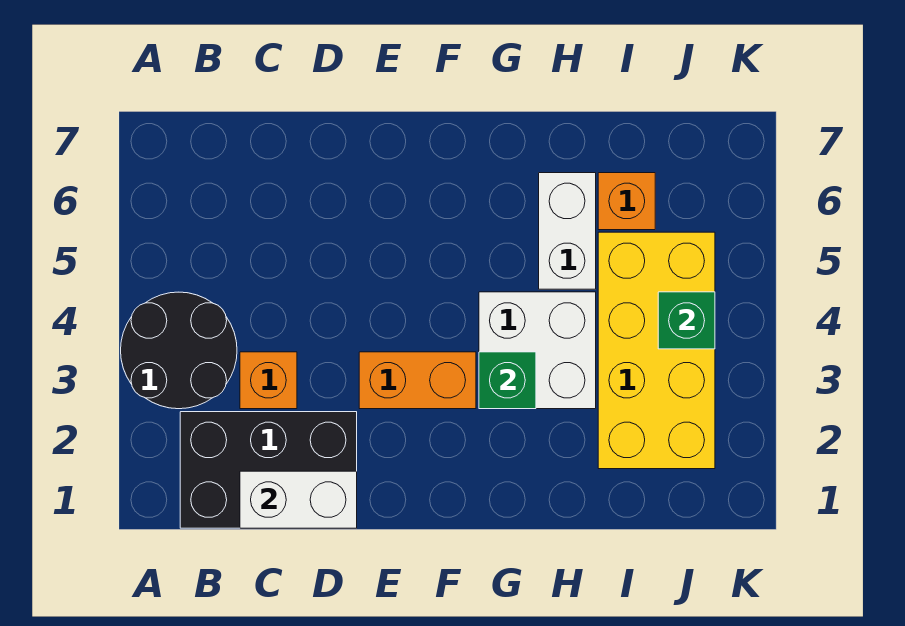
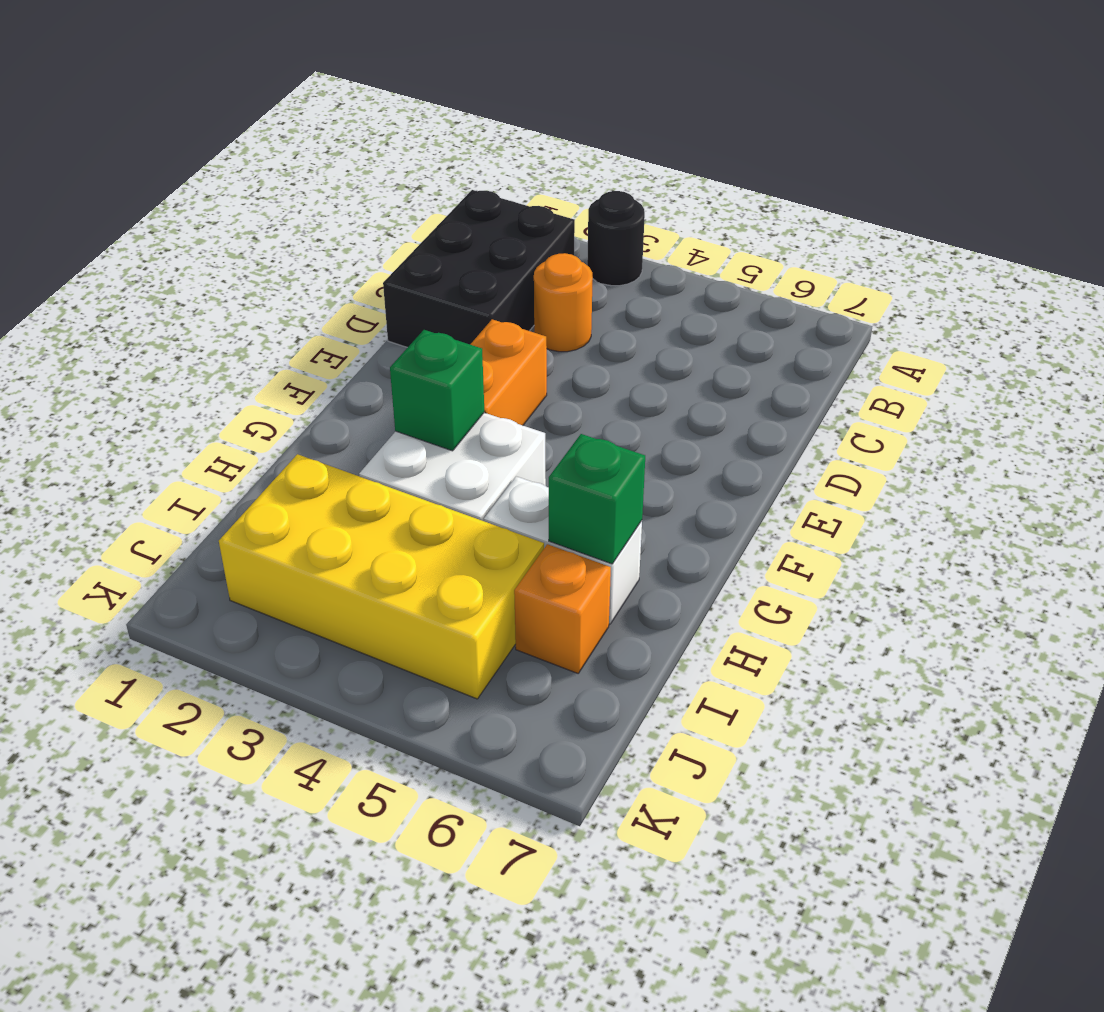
black round brick A3:B4 level 1 -> black round brick A3 level 1
white brick C1:D1 level 2 -> none
orange brick C3 level 1 -> orange round brick C3 level 1
green brick J4 level 2 -> green brick H6 level 2

